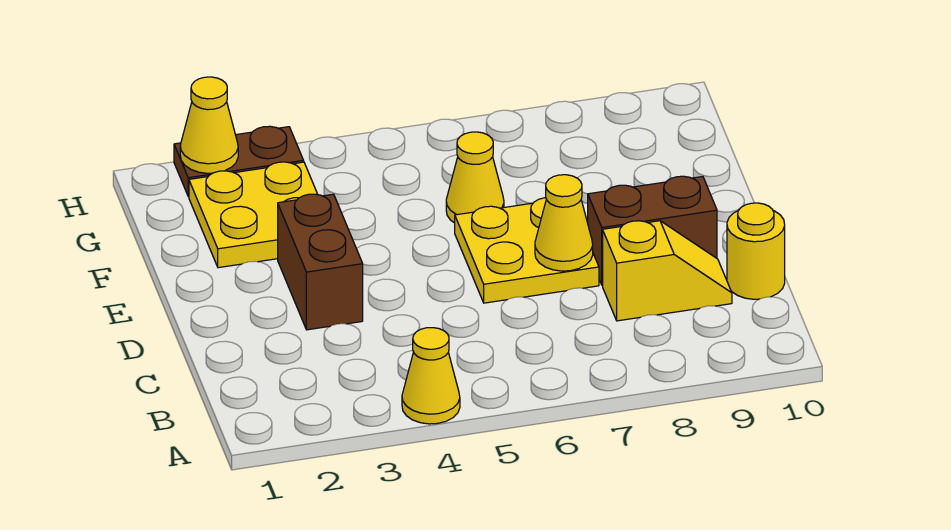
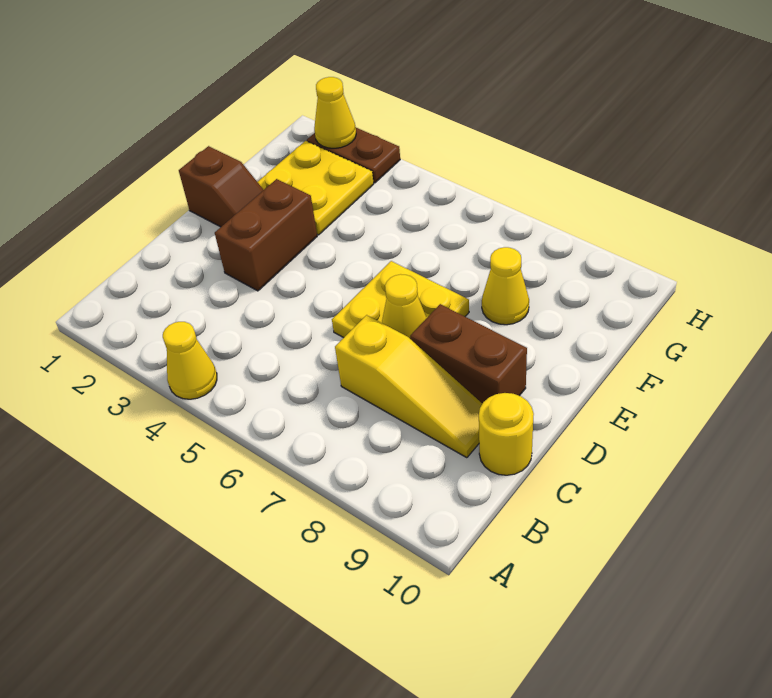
yellow slope C8:C9 level 1 top 8 -> yellow slope C7:C9 level 1 top 7
none -> brown slope E1:E2 level 1 top 1
yellow cone F6 level 1 -> yellow cone F8 level 1

